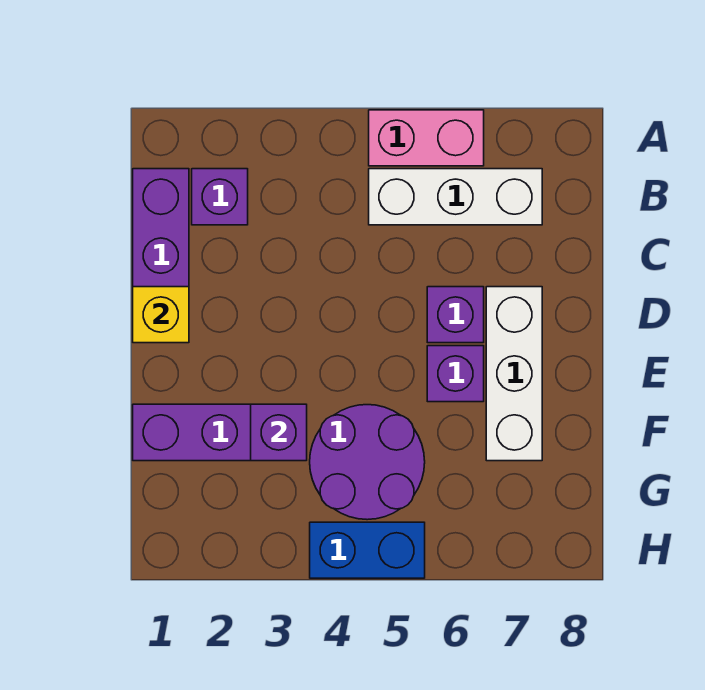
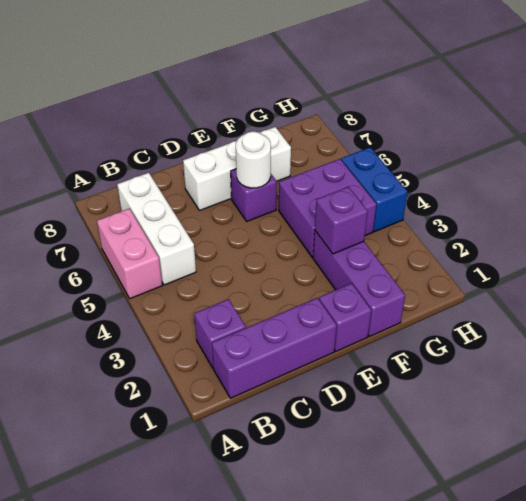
yellow brick D1 level 2 -> none
purple brick D6 level 1 -> purple brick E1 level 1
none -> white round brick E6 level 2
purple round brick F4:G5 level 1 -> purple brick F4:G5 level 1

